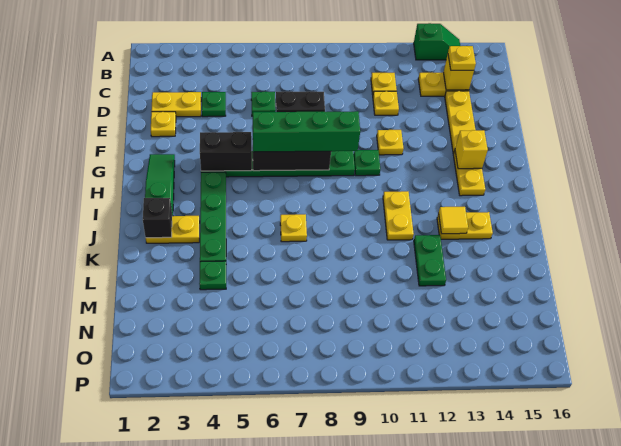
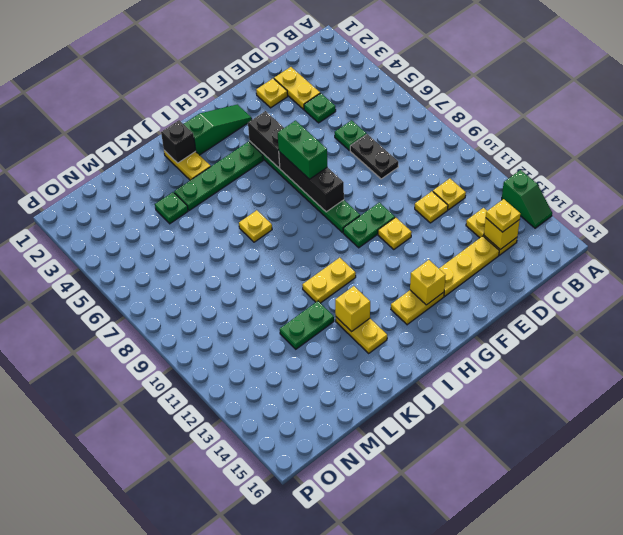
green brick G6:G9 level 3 -> green brick G6:G7 level 3
green plate G10 level 1 -> green plate F10:G10 level 1
yellow tile J13 level 2 -> yellow brick J13 level 2

